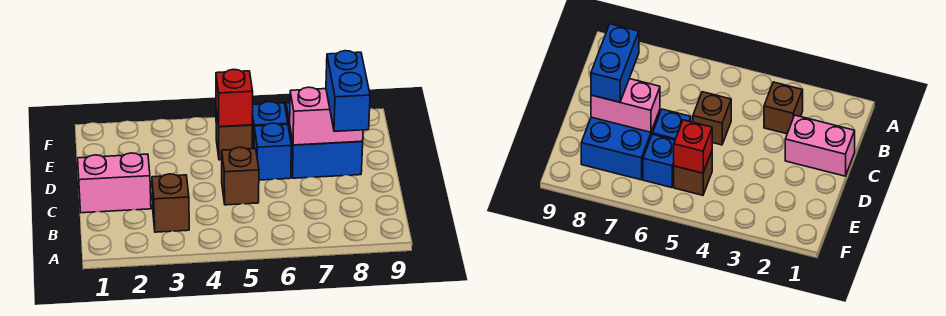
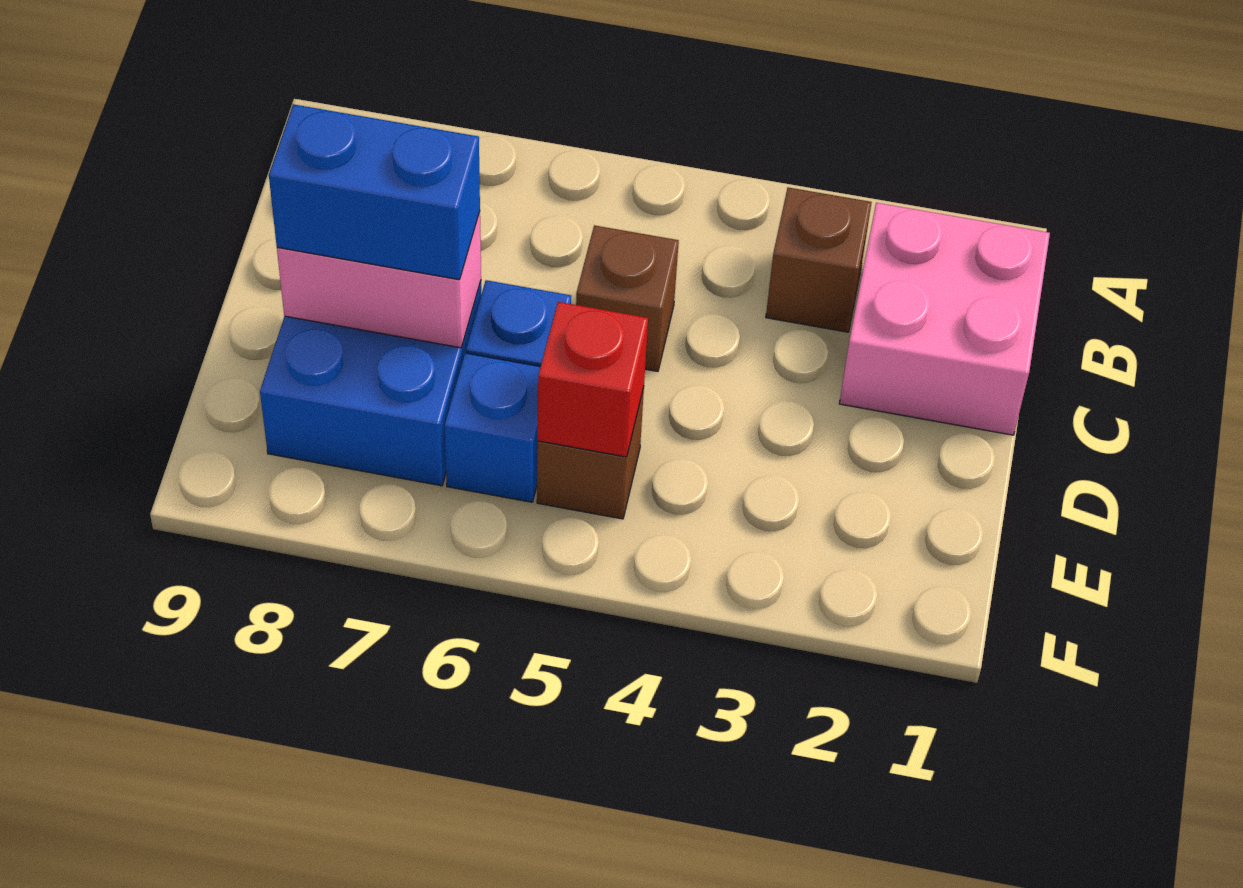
pink brick C1:C2 level 1 -> pink brick B1:C2 level 1
blue brick C8:D8 level 3 -> blue brick D7:D8 level 3

